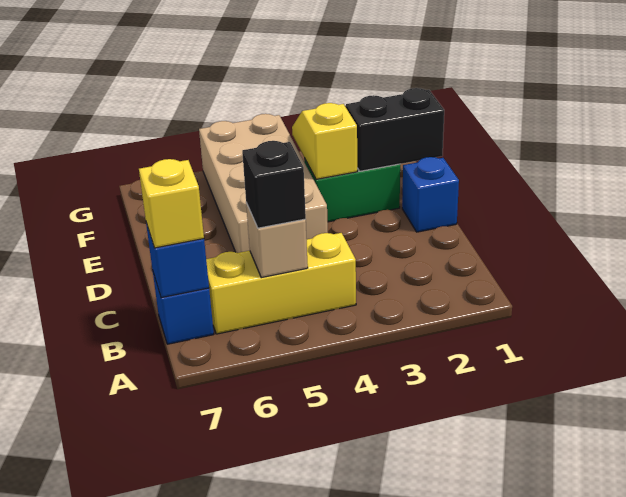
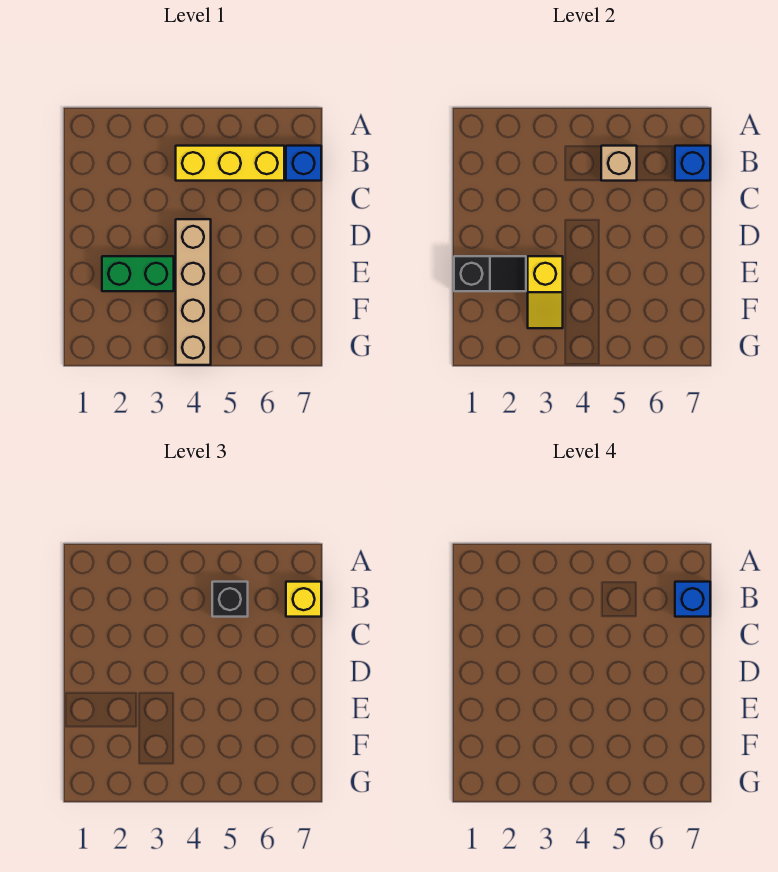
blue brick D1 level 1 -> blue brick B7 level 4
tan brick D4:G5 level 1 -> tan brick D4:G4 level 1
black brick E1:E2 level 2 -> black slope E1:E2 level 2 top 1

